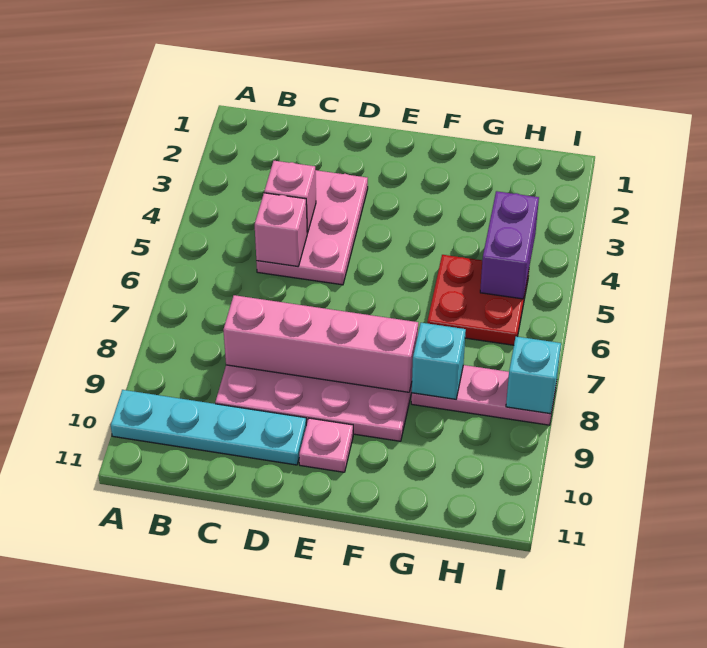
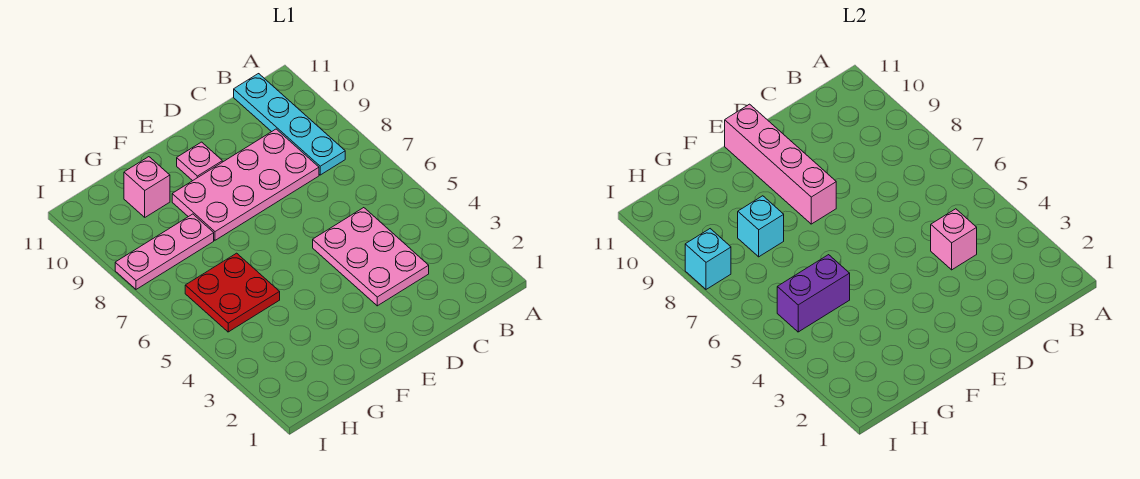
cyan plate A10:D10 level 1 -> cyan plate B8:B11 level 1
pink brick C5 level 2 -> pink brick G10 level 1
pink brick C8:F8 level 2 -> pink brick E8:E11 level 2
purple brick H4:H5 level 2 -> purple brick G5:H5 level 2

